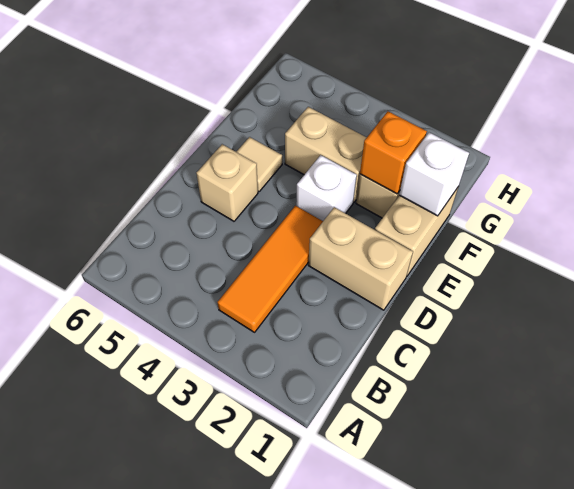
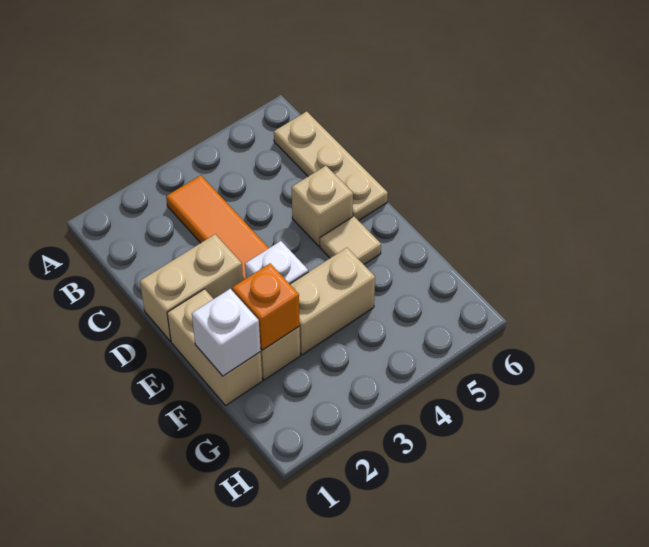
none -> tan plate B6:D6 level 1

